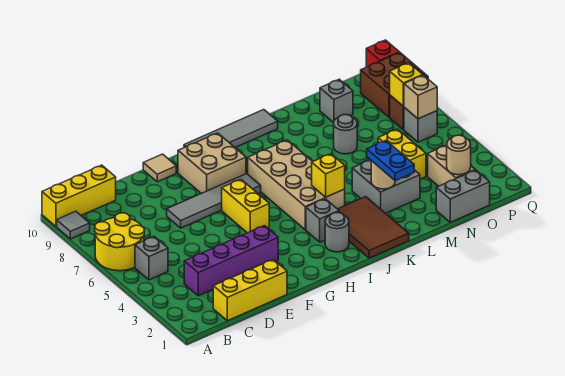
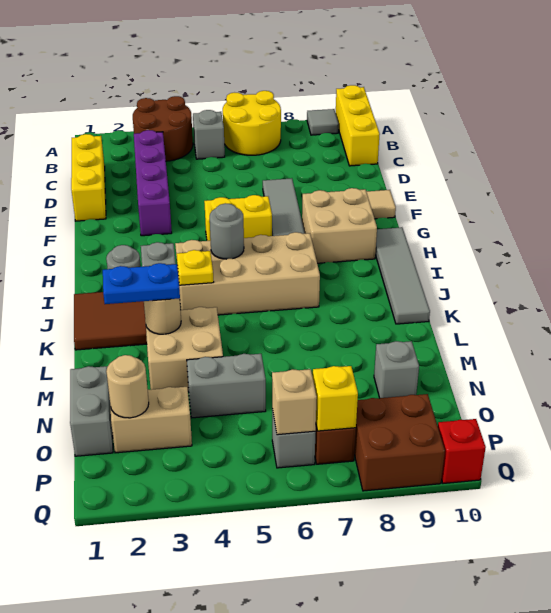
none -> brown round brick A3:B4 level 1
yellow brick J4 level 2 -> yellow plate J4 level 2
grey brick L3:M4 level 1 -> tan brick L3:M4 level 1
grey round brick M7 level 1 -> grey round brick I5 level 2
yellow brick N4:N5 level 1 -> grey brick N4:N5 level 1

